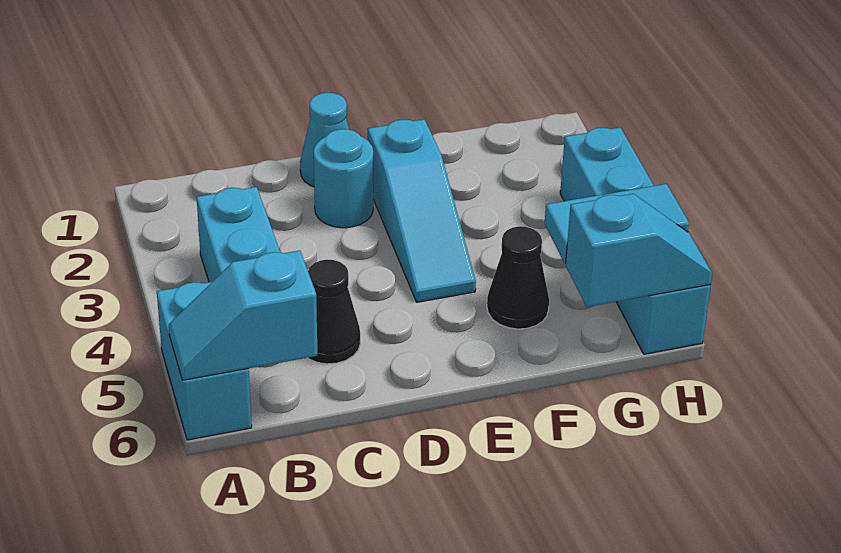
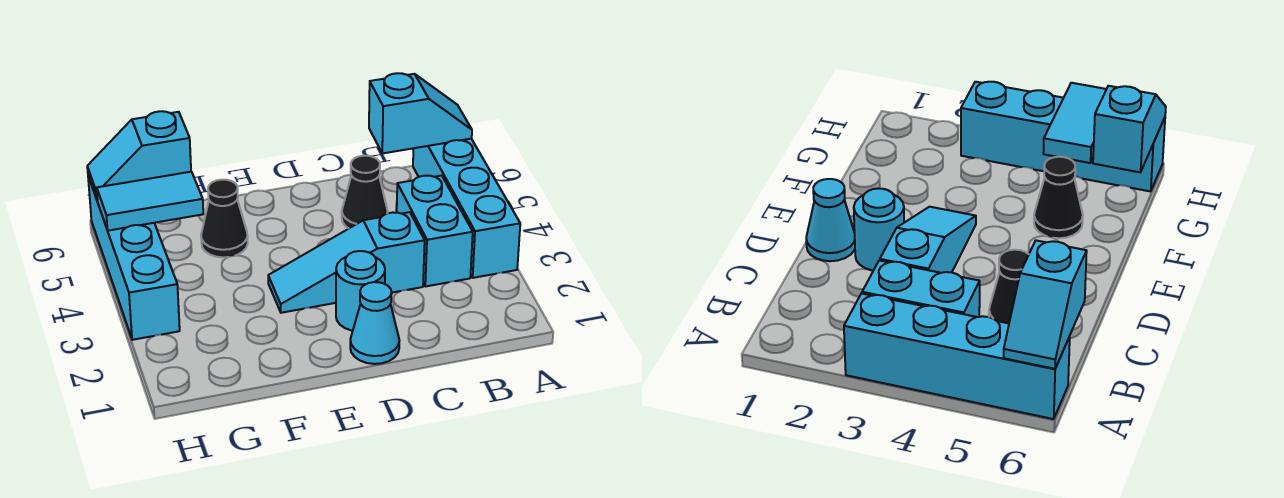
cyan brick A5:A6 level 1 -> cyan brick A3:A6 level 1
cyan slope E2:E4 level 1 top 2 -> cyan slope C3:E3 level 1 top C

